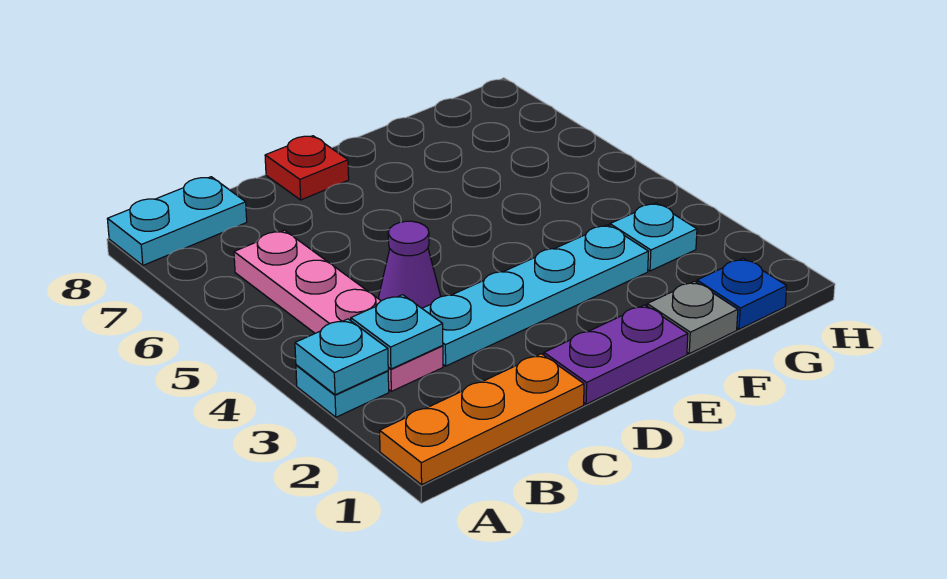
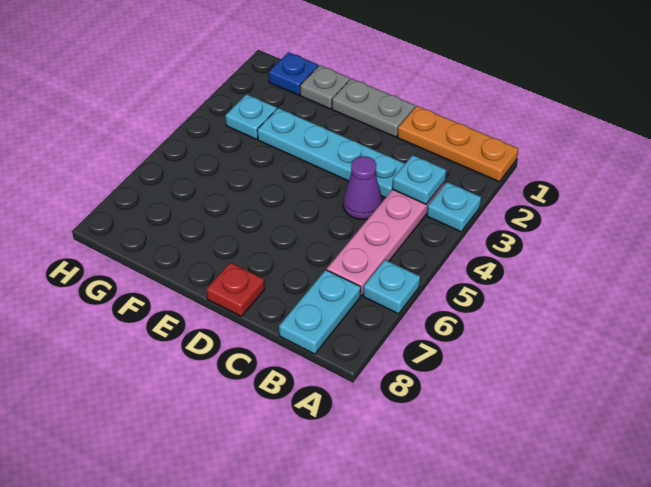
cyan plate A3 level 2 -> cyan plate A6 level 1
cyan plate A8:B8 level 1 -> cyan plate B7:B8 level 1
purple plate D1:E1 level 1 -> grey plate D1:E1 level 1

